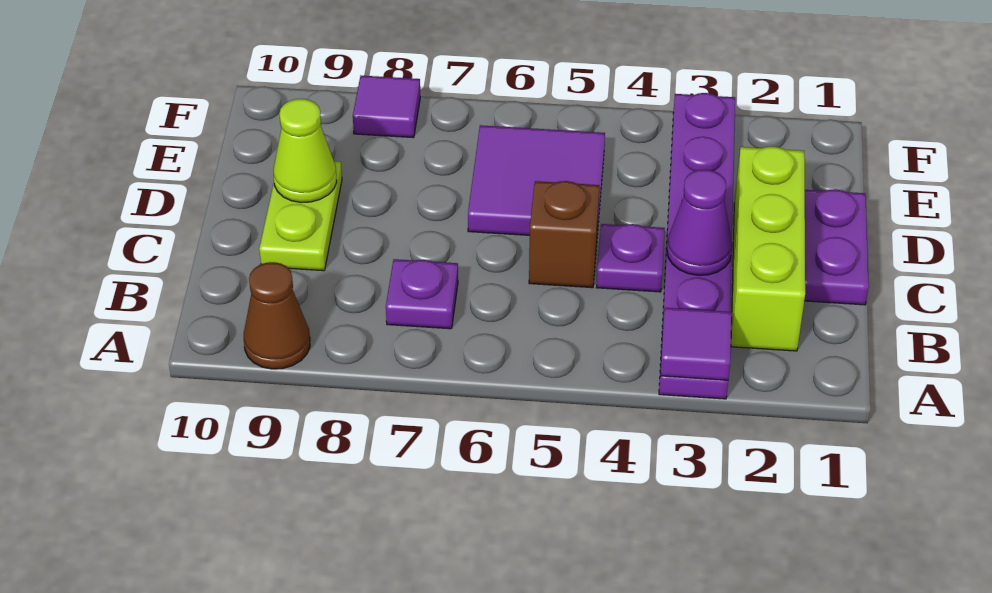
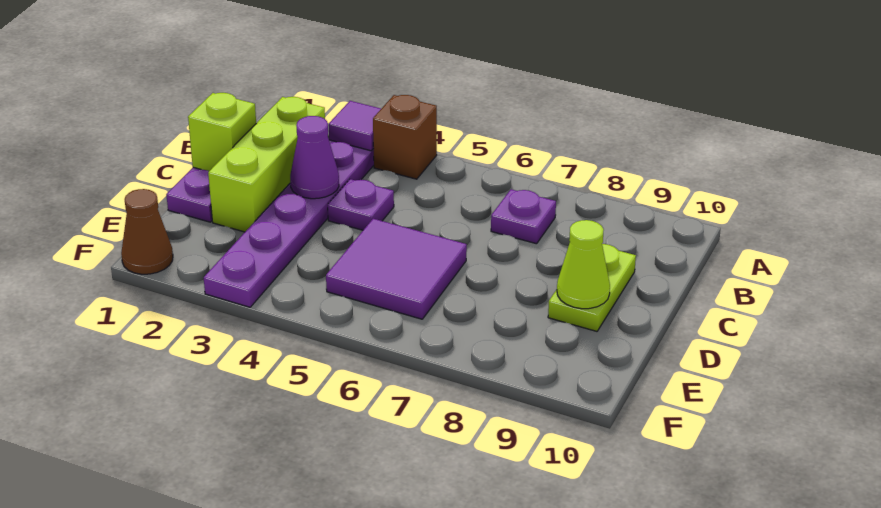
brown cone A9 level 1 -> brown cone F1 level 1
none -> lime brick C1 level 2
brown brick C5 level 1 -> brown brick A4 level 1
purple tile F8 level 1 -> none

